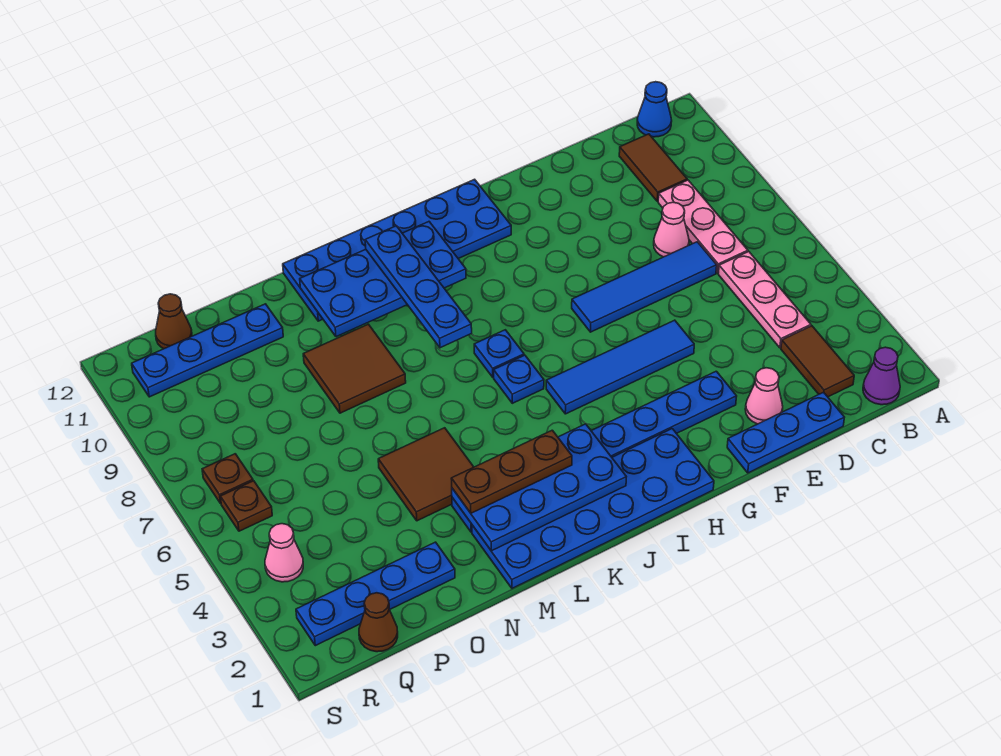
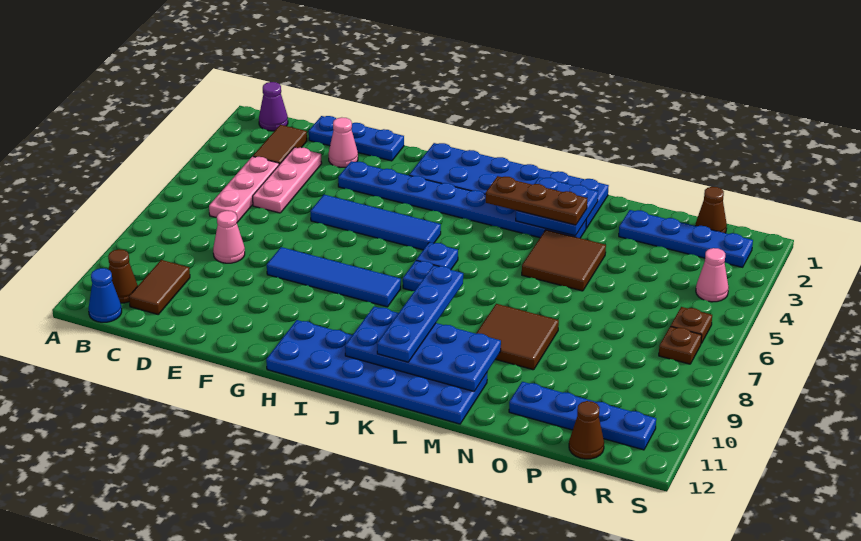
none -> brown cone B11 level 1
pink plate C7:C9 level 1 -> pink plate D3:D5 level 1
blue tile D7:G7 level 1 -> blue tile F8:I8 level 1
blue plate J2:M3 level 2 -> blue plate L2:M3 level 2

